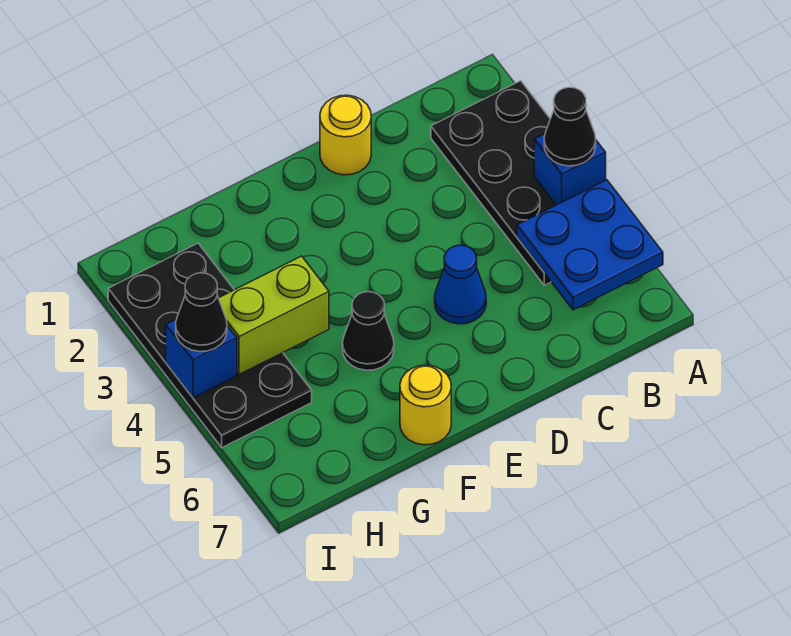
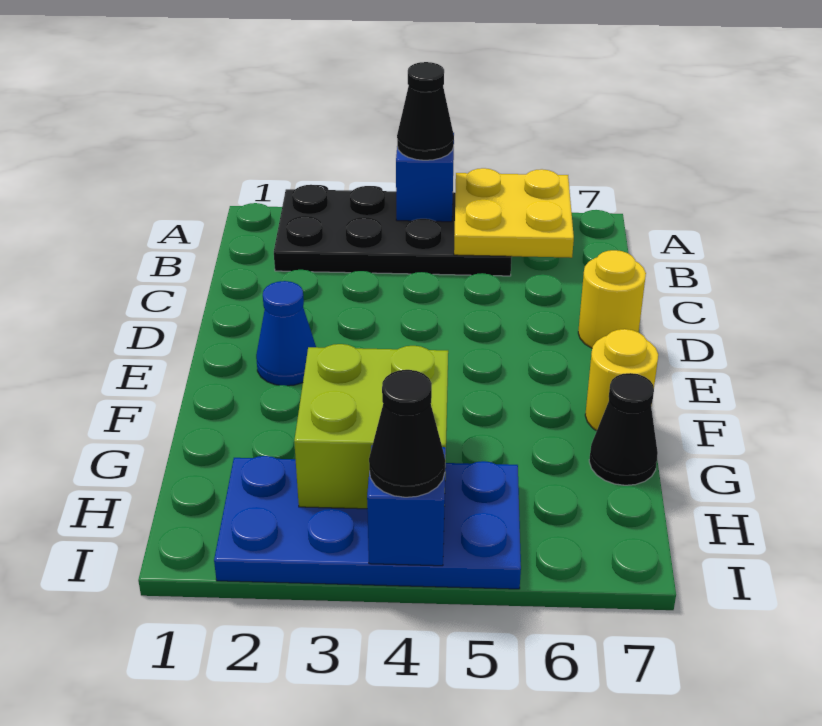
blue plate A5:B6 level 2 -> yellow plate A5:B6 level 2
yellow round brick D1 level 1 -> yellow round brick D7 level 1
blue cone D5 level 1 -> blue cone E2 level 1
black cone F5 level 1 -> black cone G7 level 1
lime brick G4:H4 level 2 -> lime brick G3:H4 level 2
black plate H2:I5 level 1 -> blue plate H2:I5 level 1

